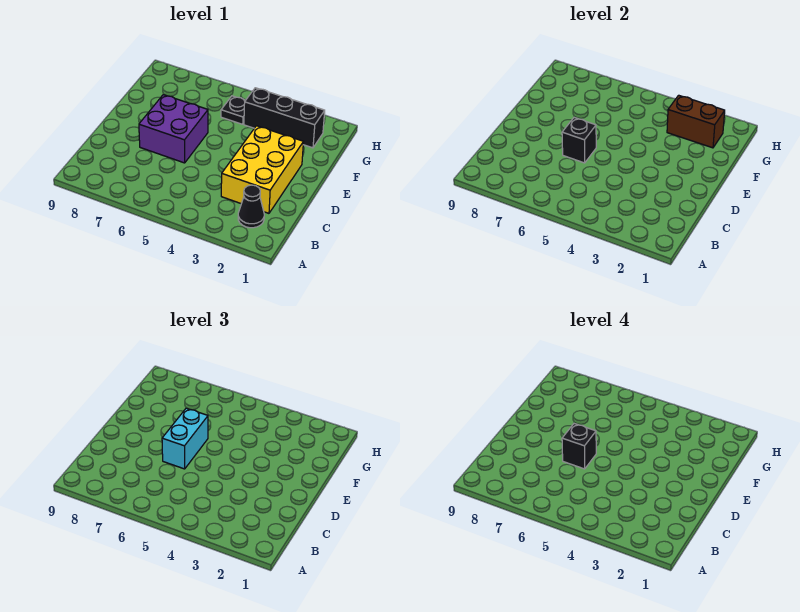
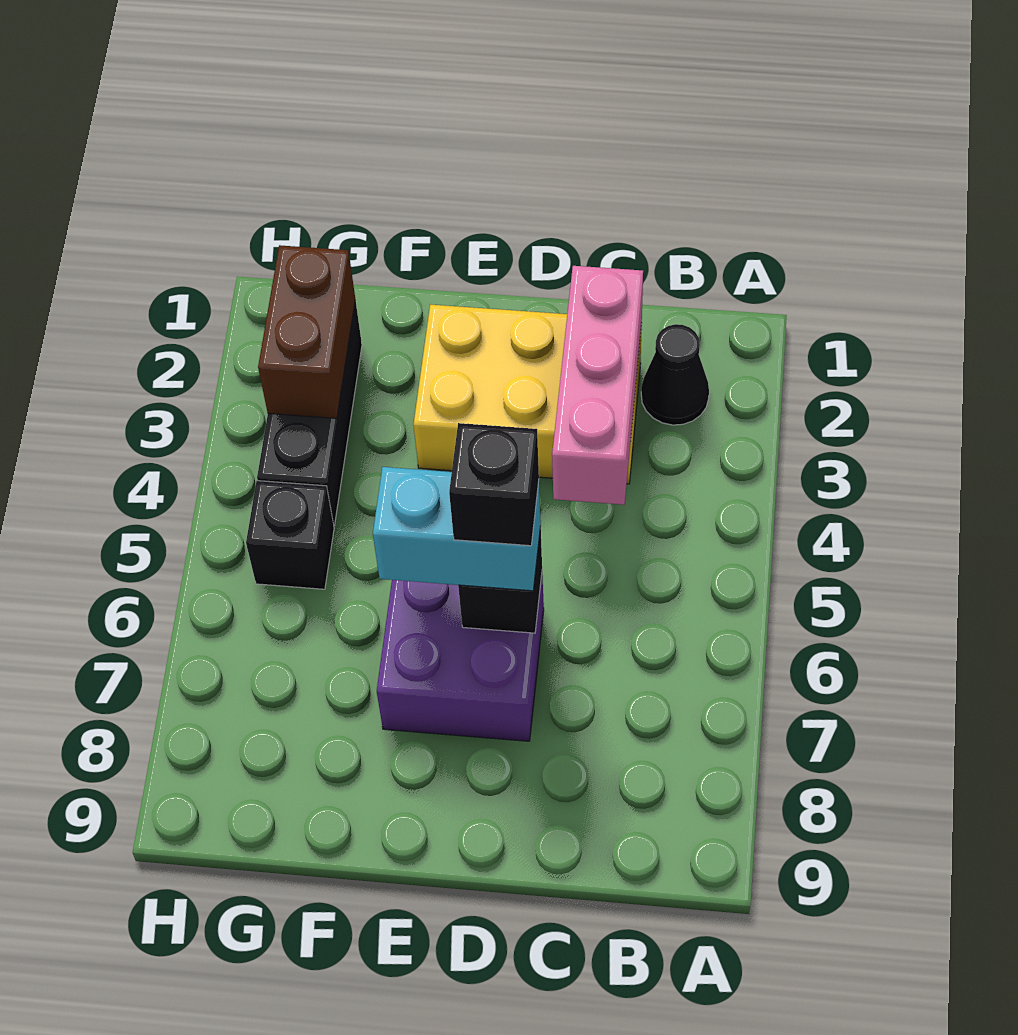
none -> pink brick C2:C4 level 2
black plate G5 level 1 -> black brick G5 level 1

